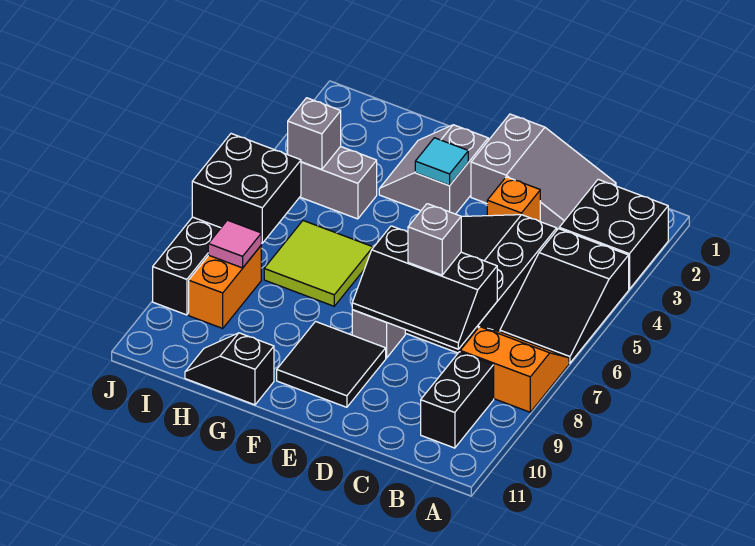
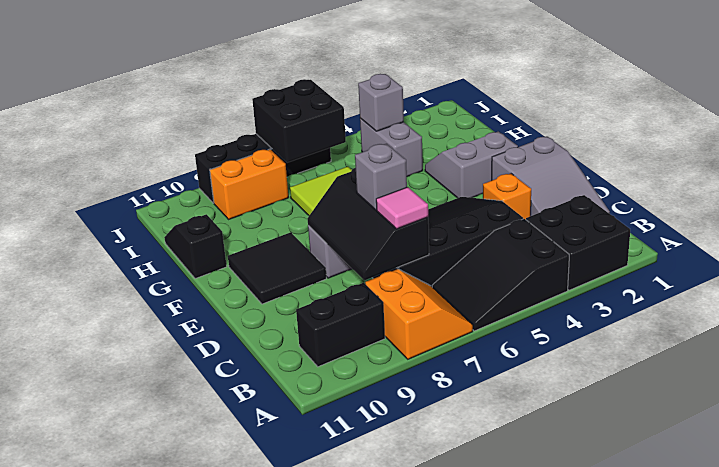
cyan tile F3 level 2 -> none
pink tile I8 level 2 -> pink tile C7 level 3

